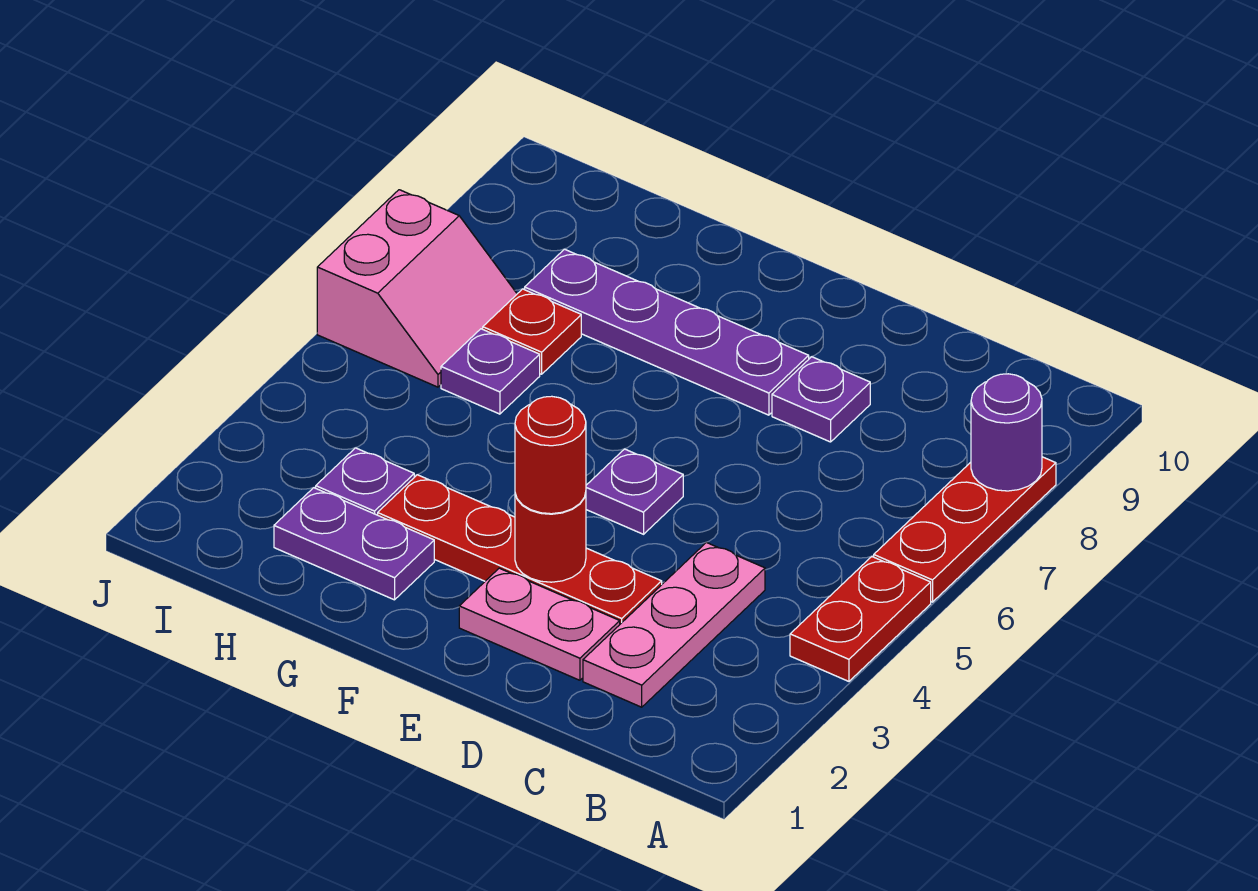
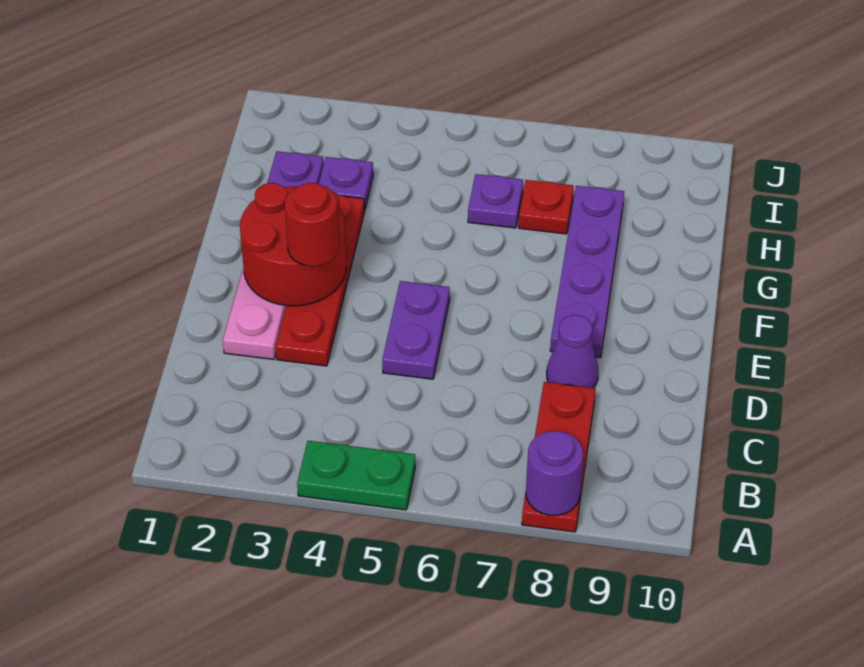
red plate A4:A5 level 1 -> green plate A4:A5 level 1
red plate A6:A8 level 1 -> red plate A8:C8 level 1
pink plate C2:C4 level 1 -> none
purple plate D8 level 1 -> purple cone D8 level 1
red round brick E3 level 2 -> red round brick E2:F3 level 2
purple plate E5 level 1 -> purple plate D5:E5 level 1
pink slope I6:J7 level 1 top J -> none

